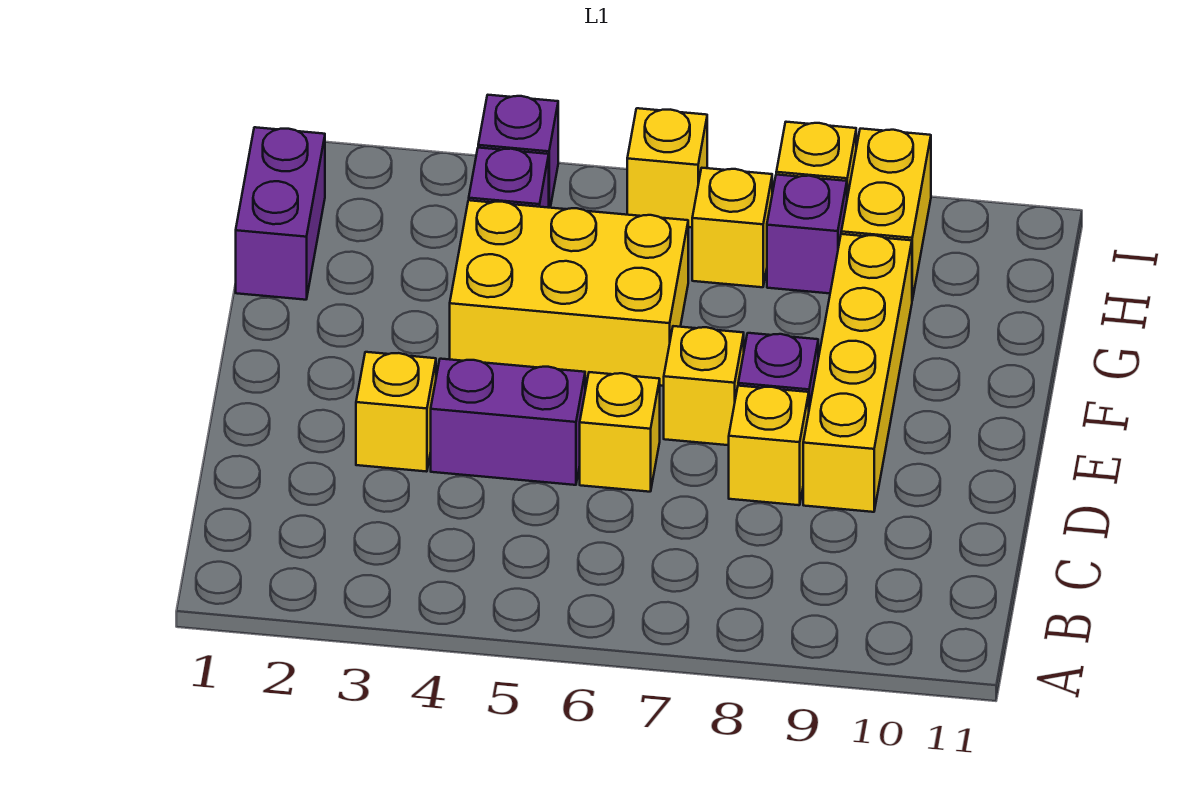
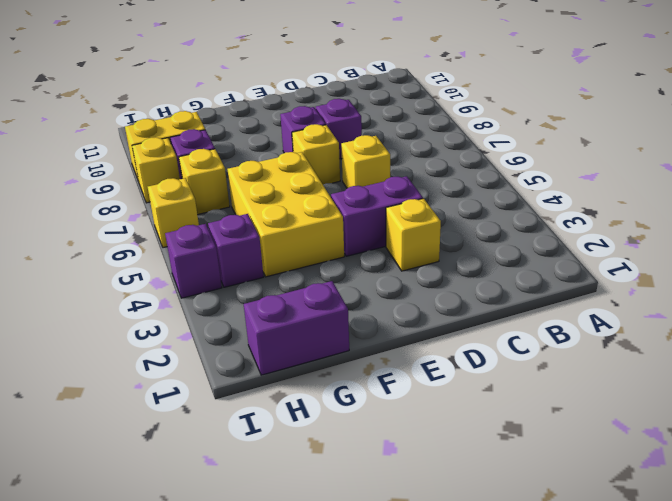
purple brick D4:D5 level 1 -> purple brick D4:E4 level 1
yellow brick D8 level 1 -> purple brick D8 level 1
yellow brick D9:G9 level 1 -> none

